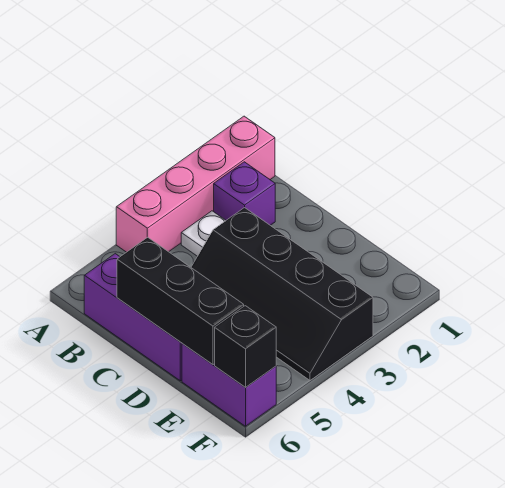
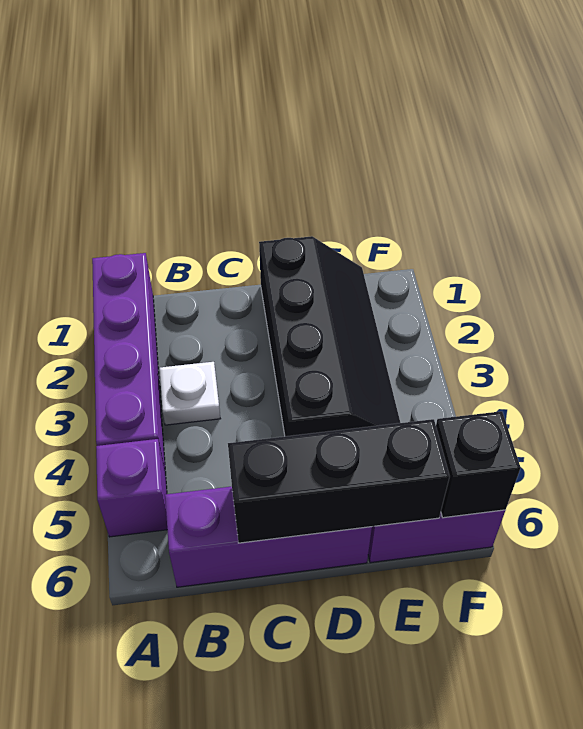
pink brick A1:A4 level 1 -> purple brick A1:A4 level 1
purple brick B2 level 1 -> purple brick A5 level 1
black slope C3:F4 level 1 top 3 -> black slope D1:E4 level 1 top D

